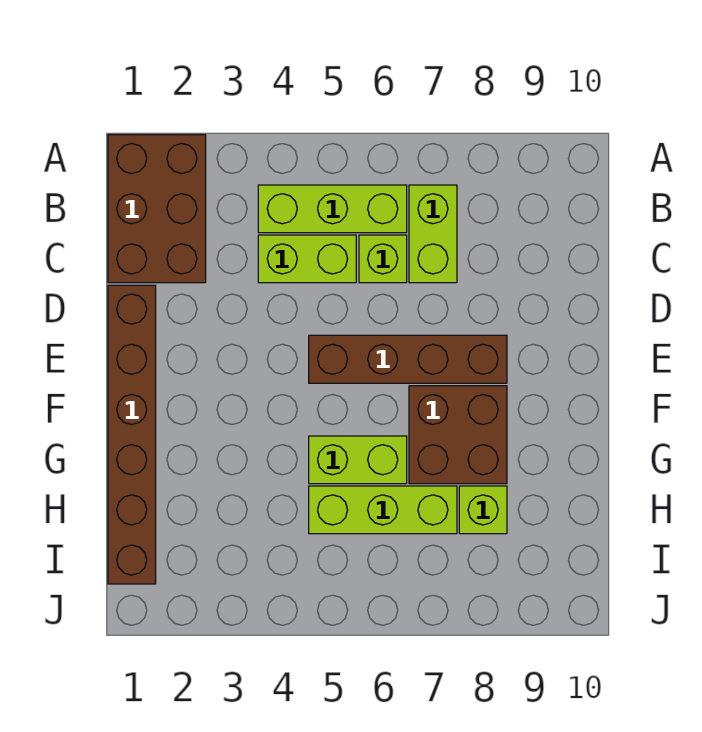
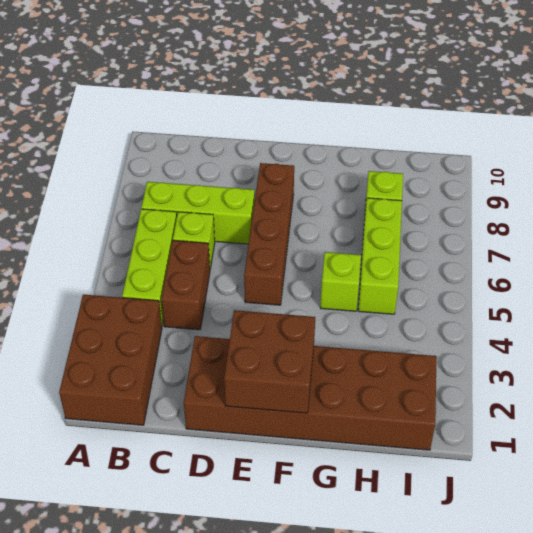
brown brick A1:C2 level 1 -> brown brick A1:B3 level 1
lime brick B7:C7 level 1 -> lime brick B7:D7 level 1
lime brick C4:C5 level 1 -> brown brick C4:C5 level 1
brown brick D1:I1 level 1 -> brown brick D1:I2 level 1
brown brick F7:G8 level 1 -> brown brick E1:F2 level 2
lime brick G5:G6 level 1 -> lime brick G5 level 1

